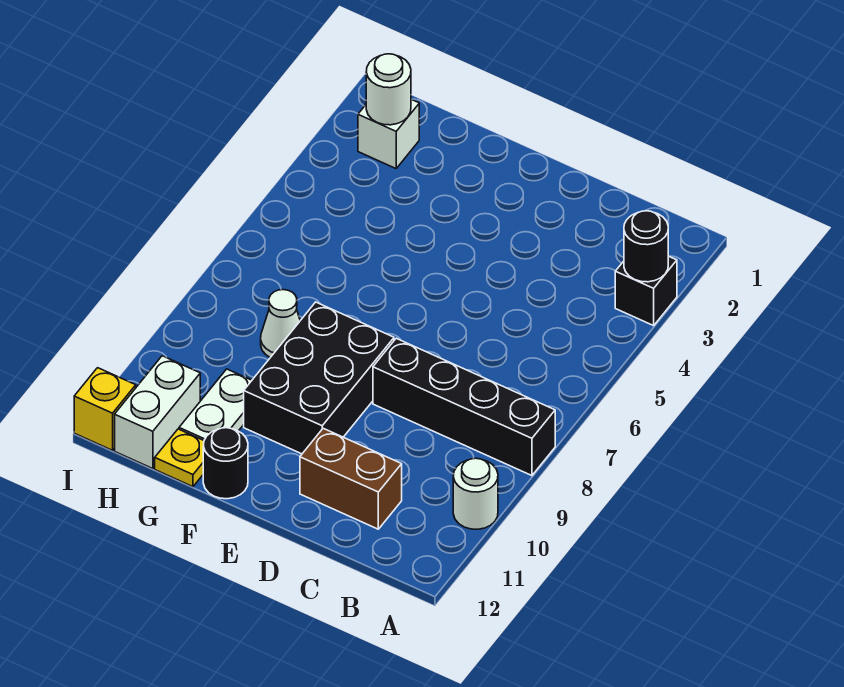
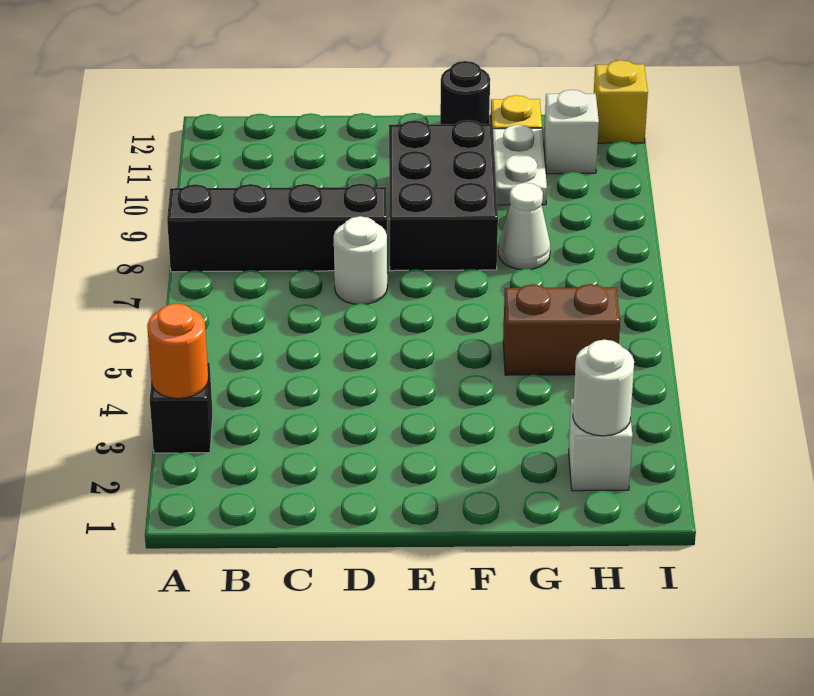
black round brick A3 level 2 -> orange round brick A3 level 2
white round brick A10 level 1 -> white round brick D7 level 1
brown brick C11:D11 level 1 -> brown brick G5:H5 level 1
white brick H11:H12 level 1 -> white brick H11 level 1

